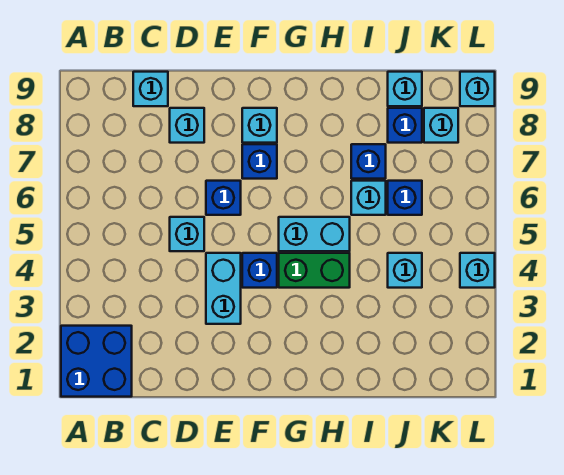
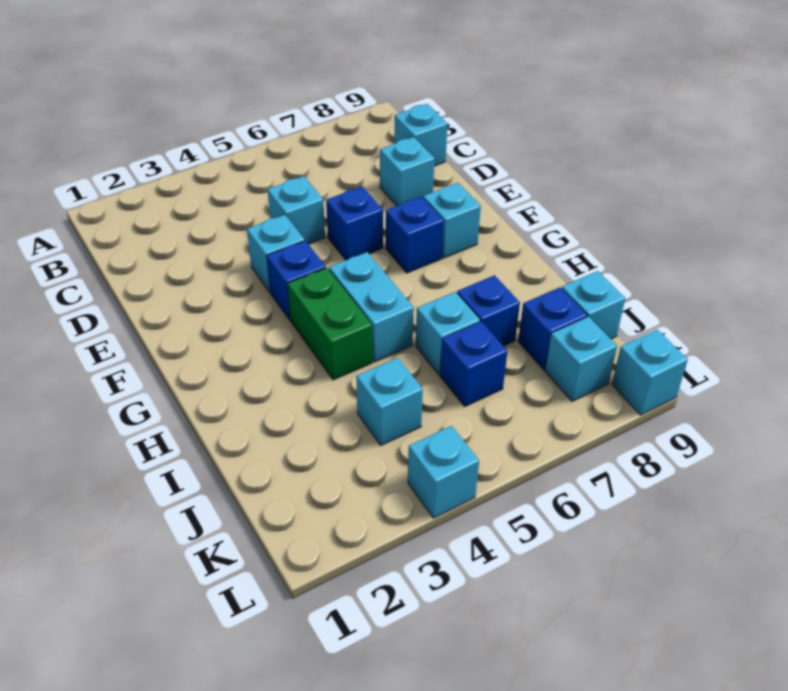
blue brick A1:B2 level 1 -> none
cyan brick E3:E4 level 1 -> cyan brick E4 level 1

